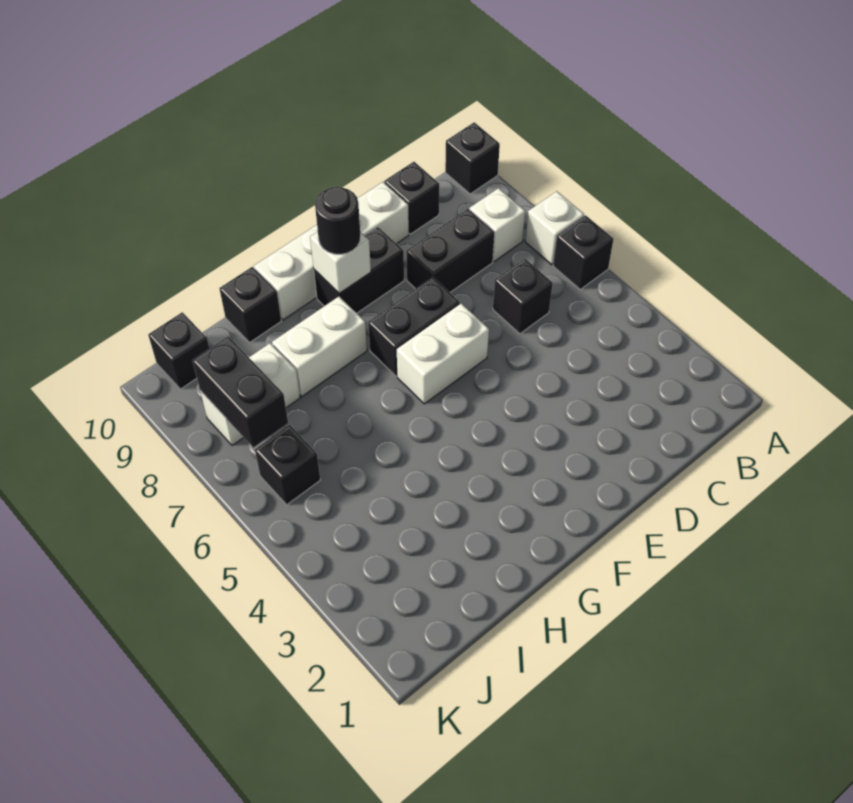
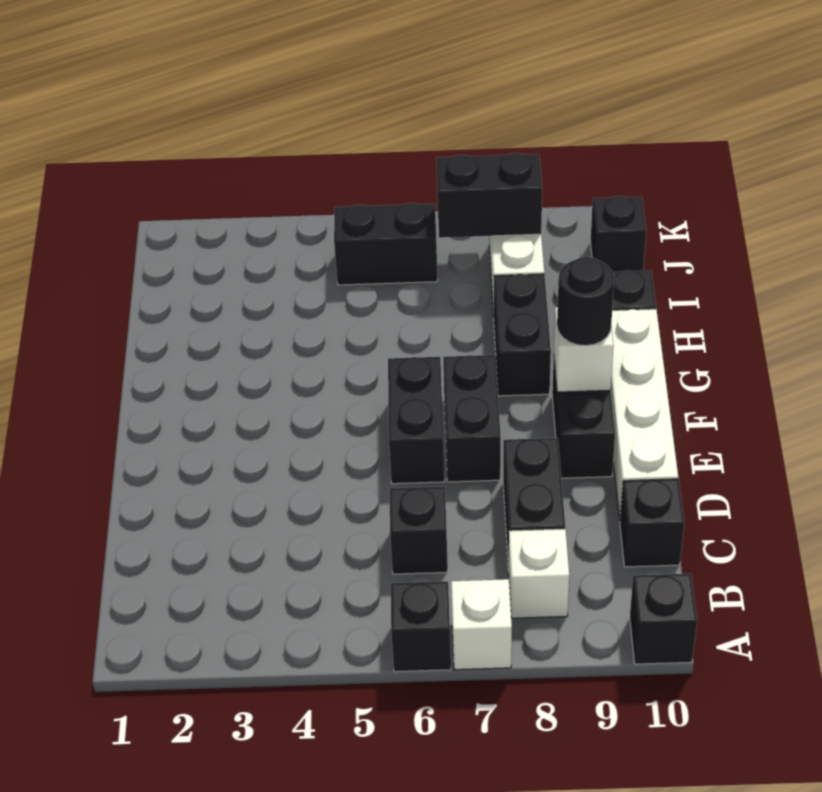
white brick E6:F6 level 1 -> black brick E6:F6 level 1
white brick G8:H8 level 1 -> black brick G8:H8 level 1
black brick J6 level 1 -> black brick J5:J6 level 1

